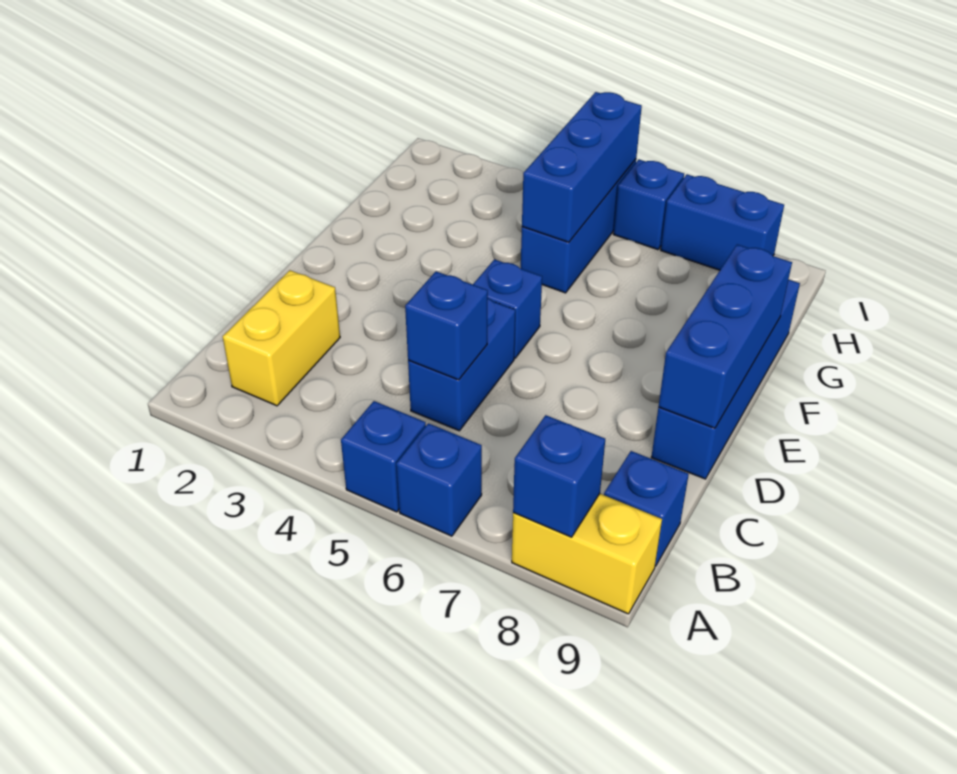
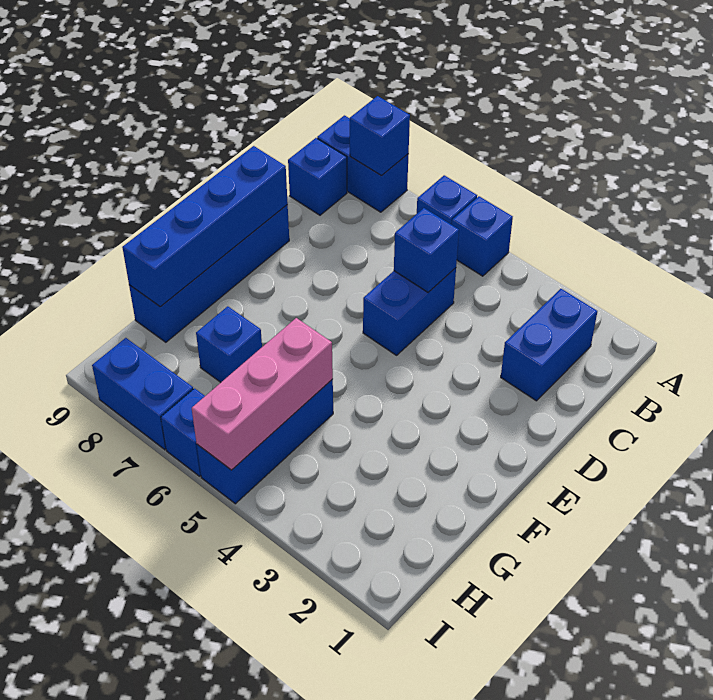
yellow brick A8:A9 level 1 -> blue brick A8:A9 level 1
yellow brick B2:C2 level 1 -> blue brick B2:C2 level 1
blue brick D9:F9 level 2 -> blue brick D9:G9 level 2
blue brick E5 level 1 -> blue brick G7 level 1
blue brick G5:I5 level 2 -> pink brick G5:I5 level 2

